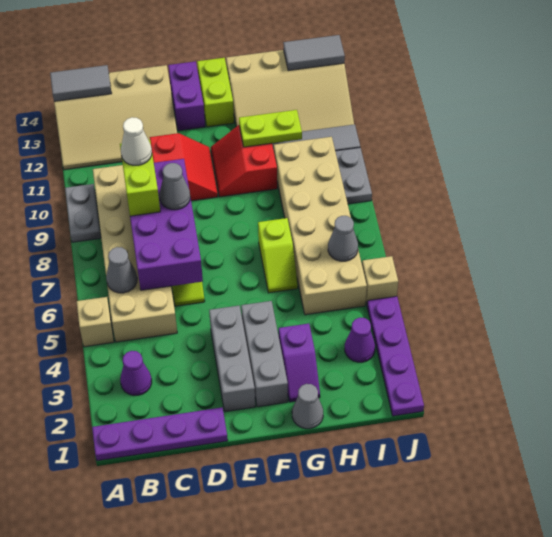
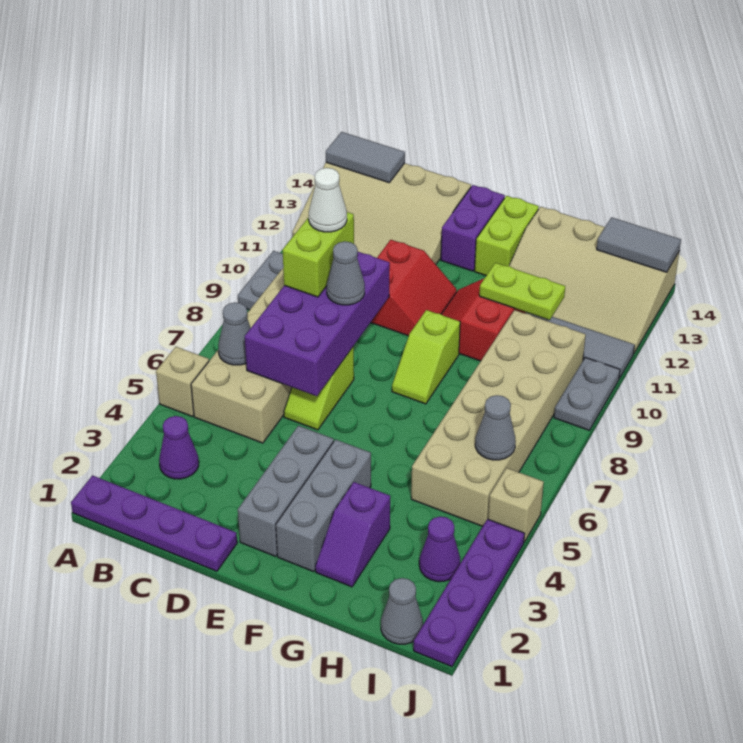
grey cone G1 level 1 -> grey cone I1 level 1
lime slope G6:G7 level 1 top 7 -> lime slope F8:F9 level 1 top 9

